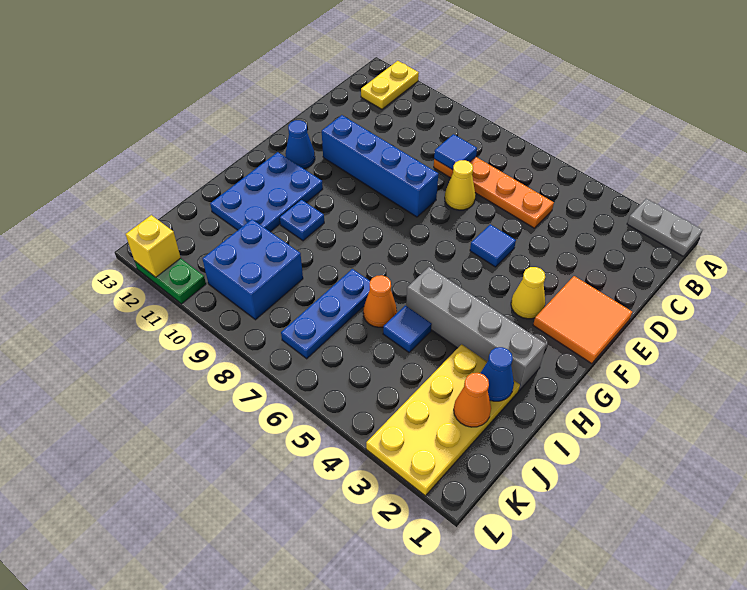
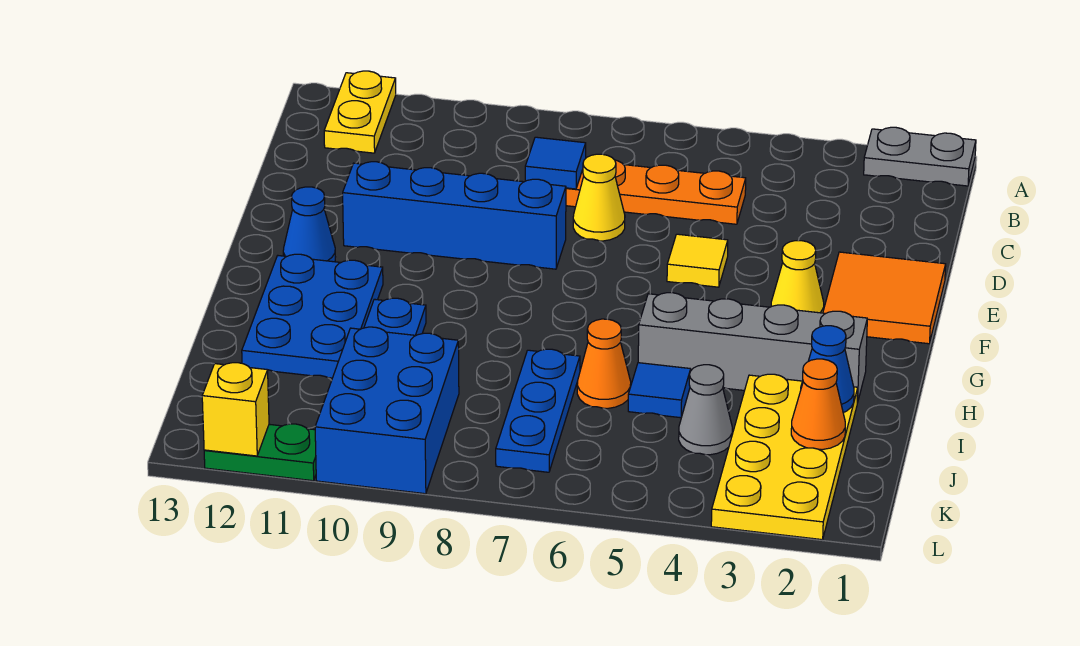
blue tile E5 level 1 -> yellow tile E5 level 1
none -> grey cone J4 level 1
blue brick J9:K10 level 1 -> blue brick J9:L10 level 1

